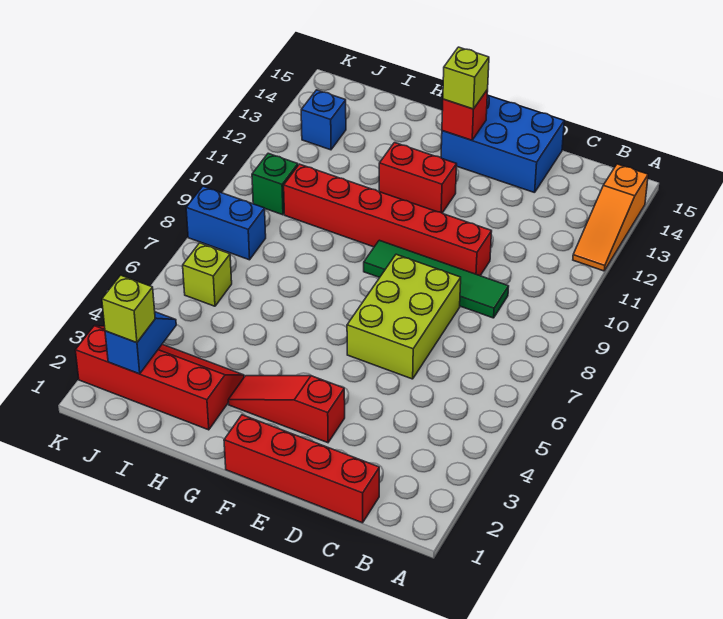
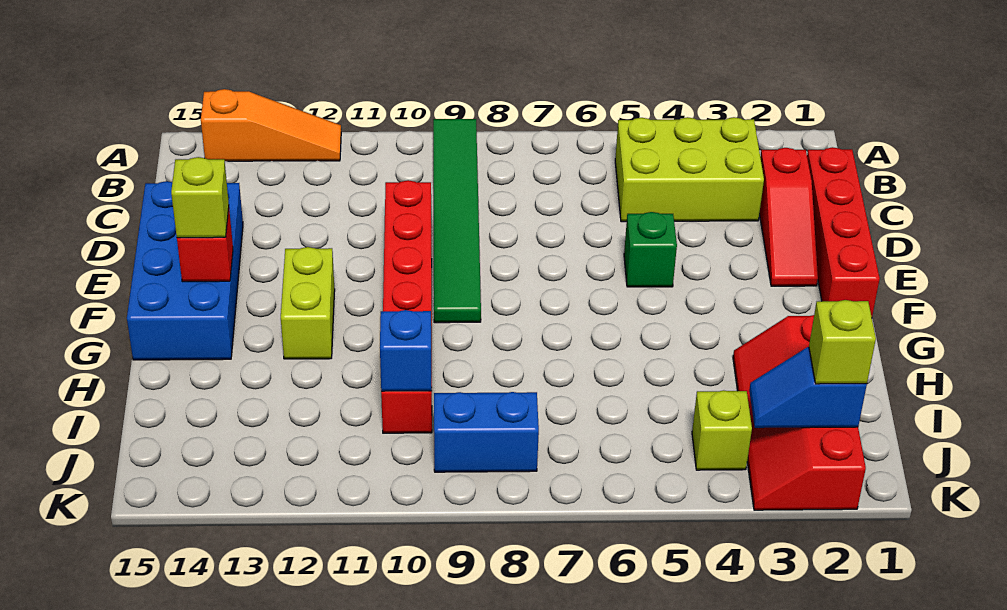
green tile C9:F9 level 1 -> green tile A9:F9 level 1
lime brick D6:E8 level 1 -> lime brick B3:C5 level 1
blue brick D14:F15 level 1 -> blue brick D14:G15 level 1
red slope E3:G3 level 1 top E -> red slope C2:E2 level 1 top C
red brick F12:G12 level 1 -> lime brick F12:G12 level 1
lime brick J6 level 1 -> lime brick J4 level 1
blue brick J8:K8 level 1 -> blue brick J8:J9 level 1
green brick J10 level 1 -> green brick E5 level 1
blue brick J13 level 1 -> blue brick I10 level 2

